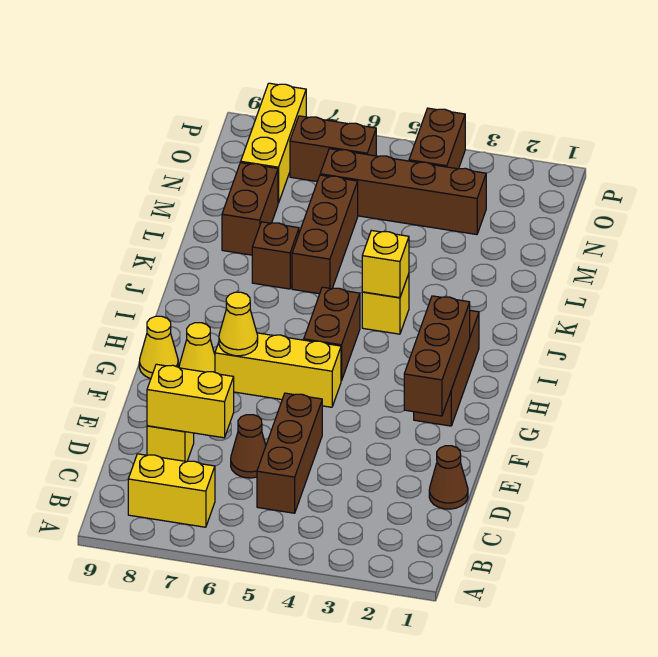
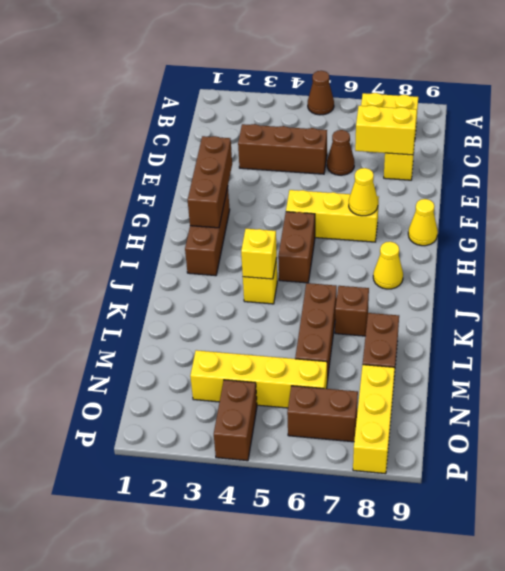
brown brick C5:E5 level 1 -> brown brick D3:D5 level 1
brown cone D1 level 1 -> brown cone A5 level 1
yellow cone G8 level 1 -> yellow cone I8 level 1
brown brick N3:N6 level 1 -> yellow brick N3:N6 level 1

